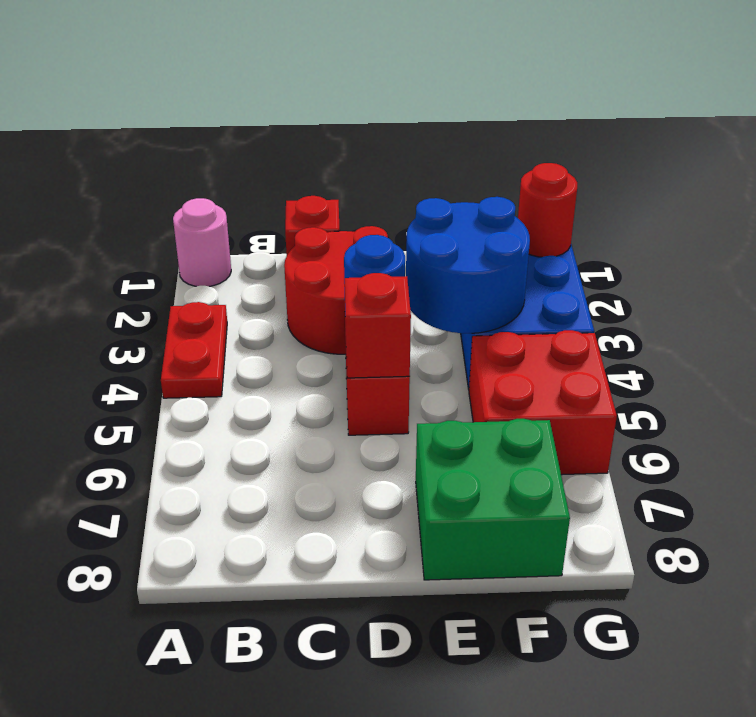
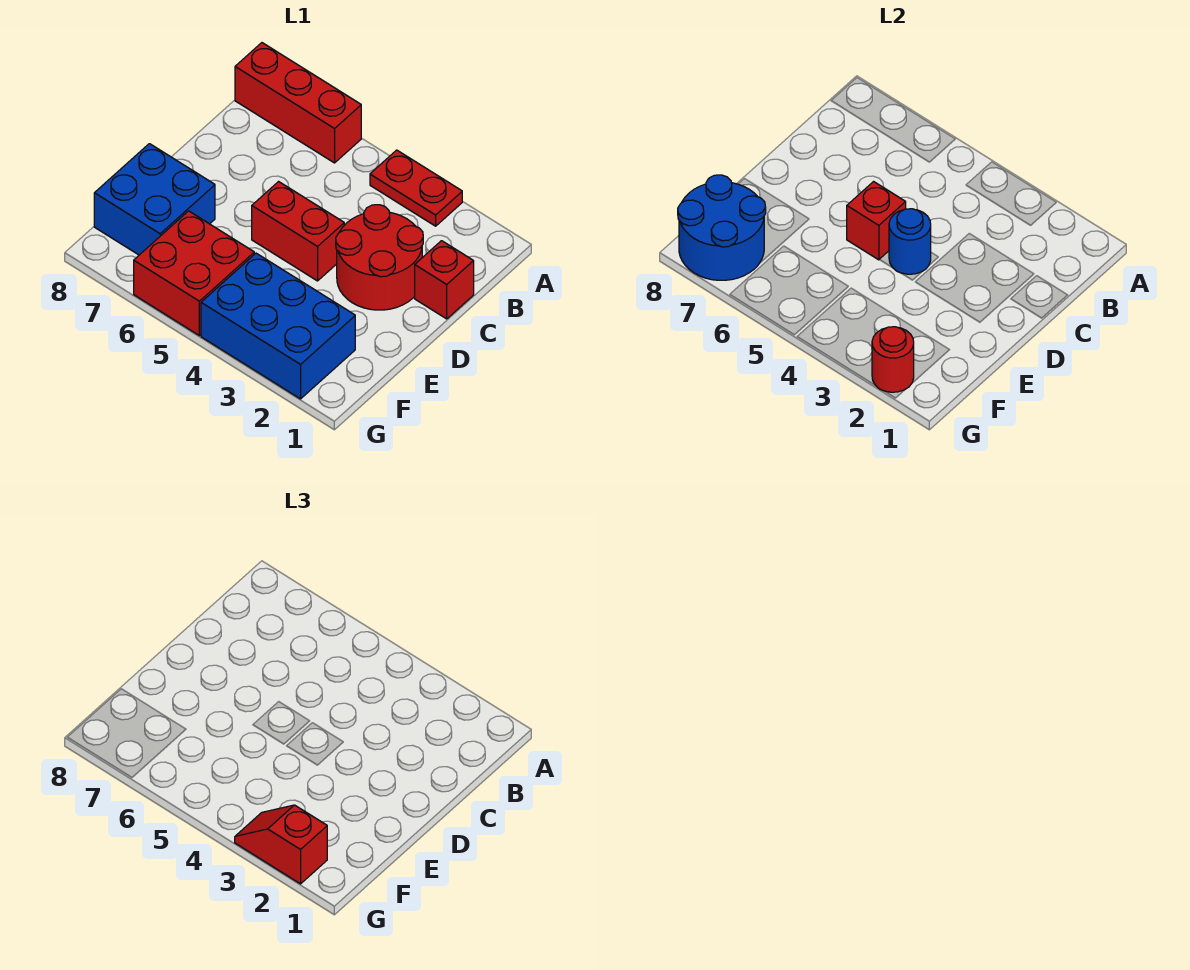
pink round brick A1 level 1 -> none
none -> red brick A6:A8 level 1
blue round brick E3:F4 level 2 -> blue round brick F7:G8 level 2
green brick E7:F8 level 1 -> blue brick E7:F8 level 1
none -> red slope G2:G3 level 3 top 2

